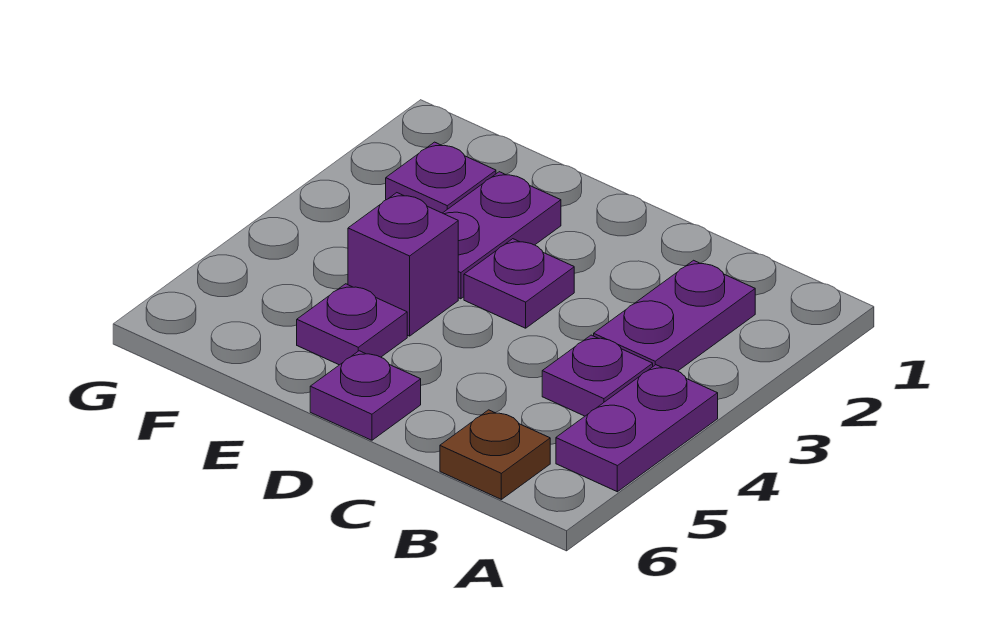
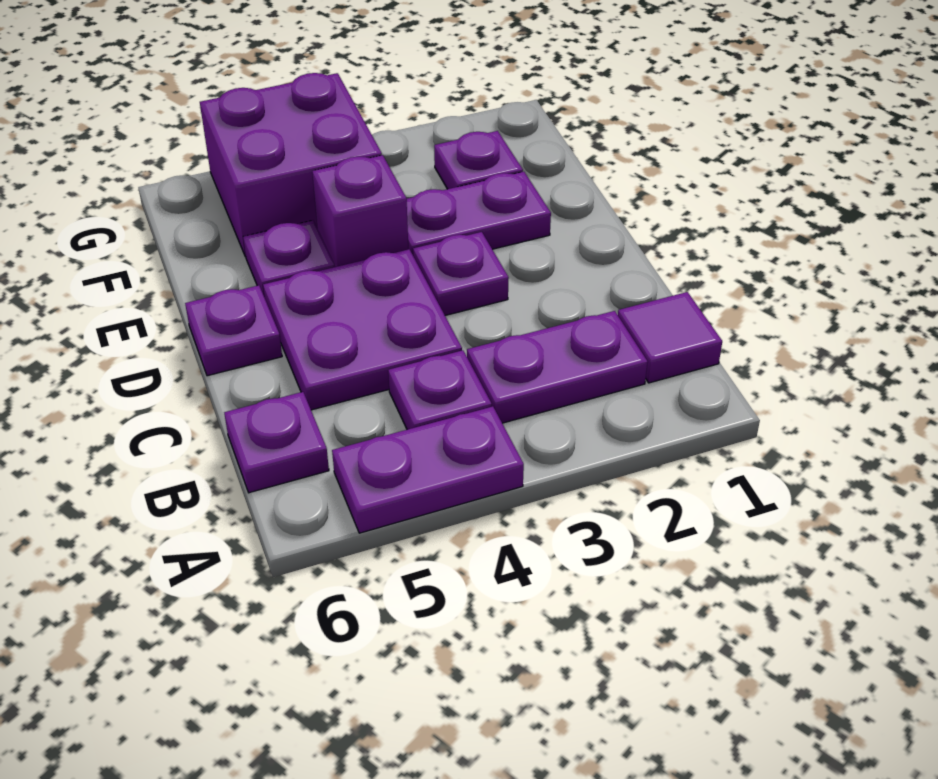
none -> purple tile B1 level 1
brown plate B6 level 1 -> purple plate B6 level 1
none -> purple plate C4:D5 level 1
none -> purple brick F4:G5 level 1

